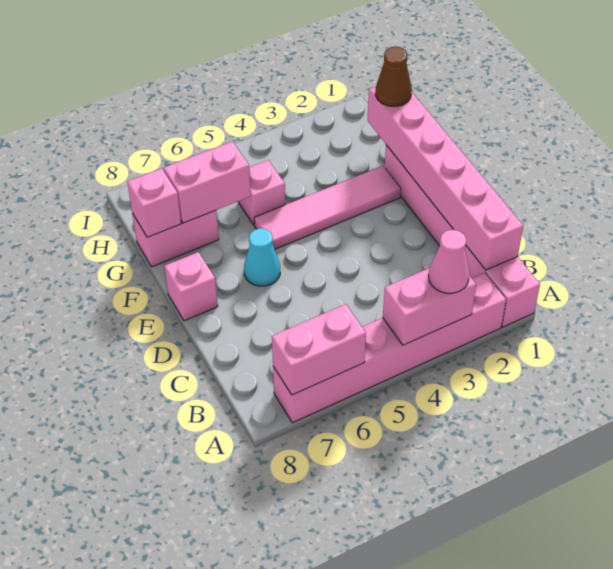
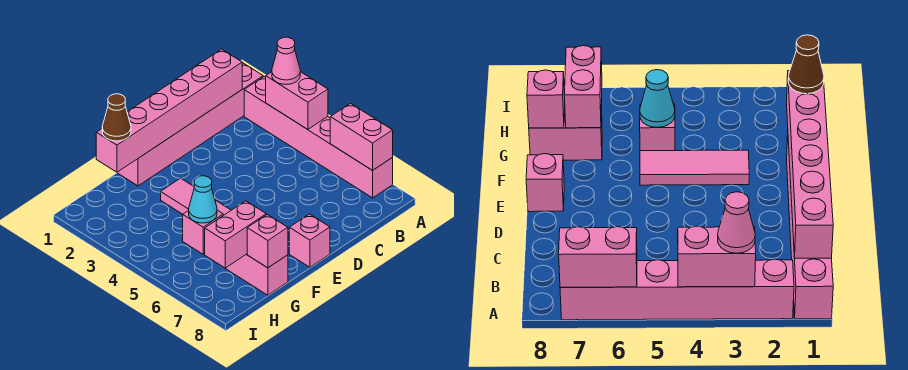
cyan cone E6 level 1 -> cyan cone G5 level 2
pink tile F2:F5 level 1 -> pink tile F3:F5 level 1
pink brick G6:G7 level 2 -> pink brick G7:H7 level 2

